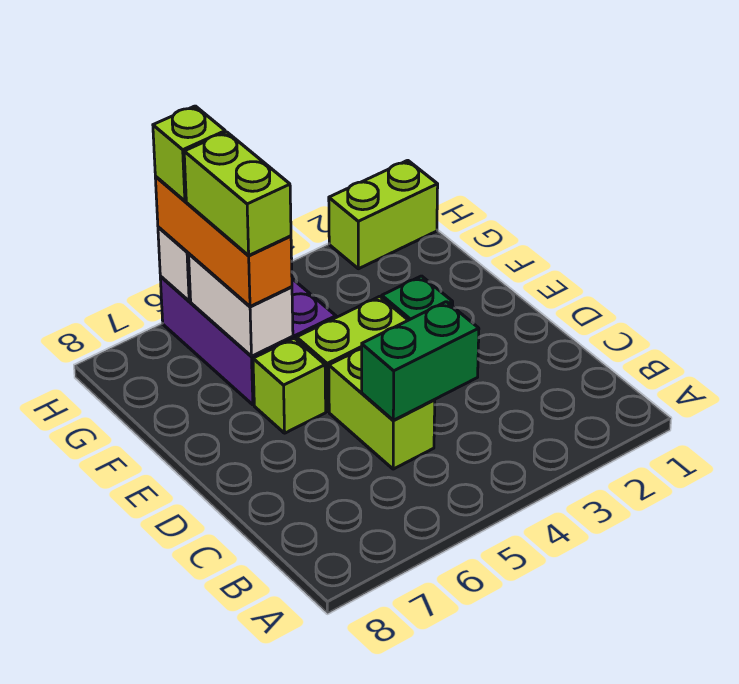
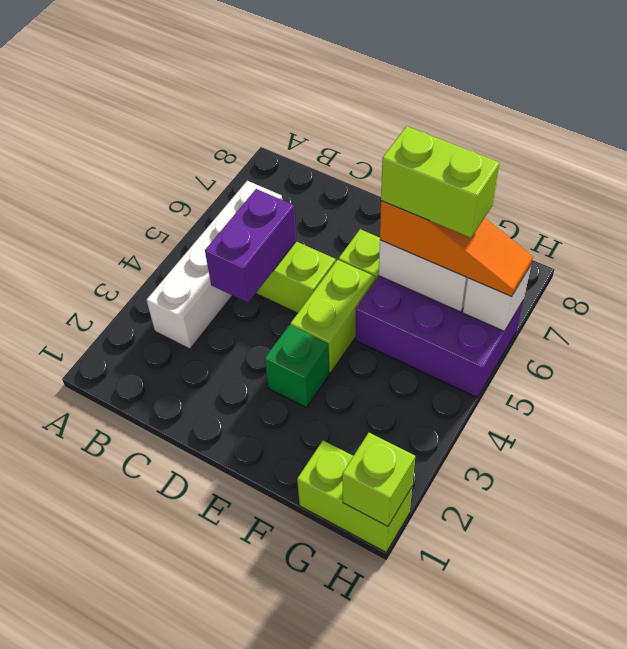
none -> white brick B3:B6 level 1
green brick C4:C5 level 2 -> purple brick C4:C5 level 2
orange brick F6:H6 level 3 -> orange slope F6:H6 level 3 top F
lime brick H1:H2 level 1 -> lime brick G1:H1 level 1
lime brick H6 level 4 -> lime brick H1 level 2

